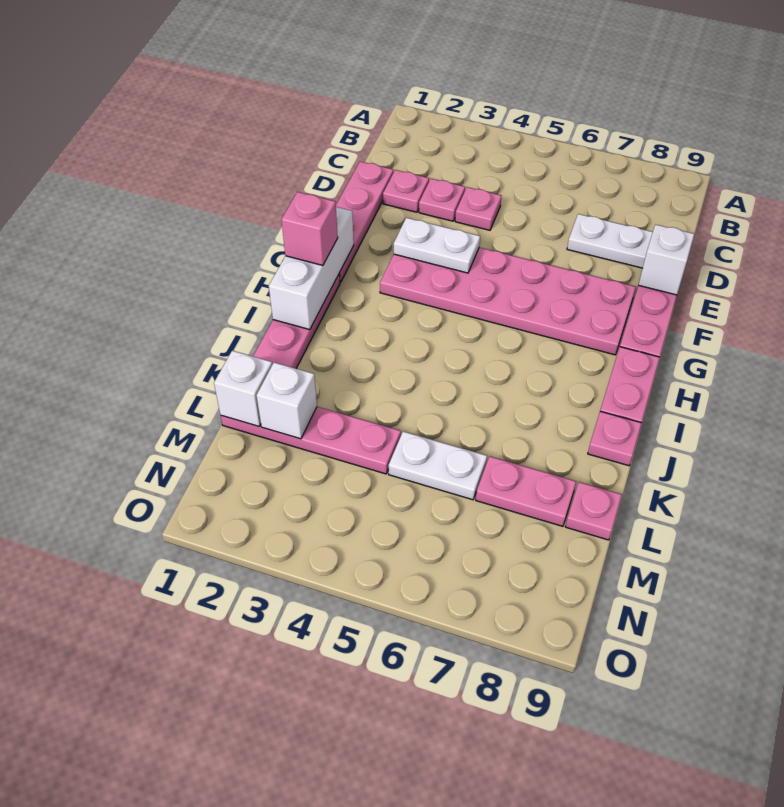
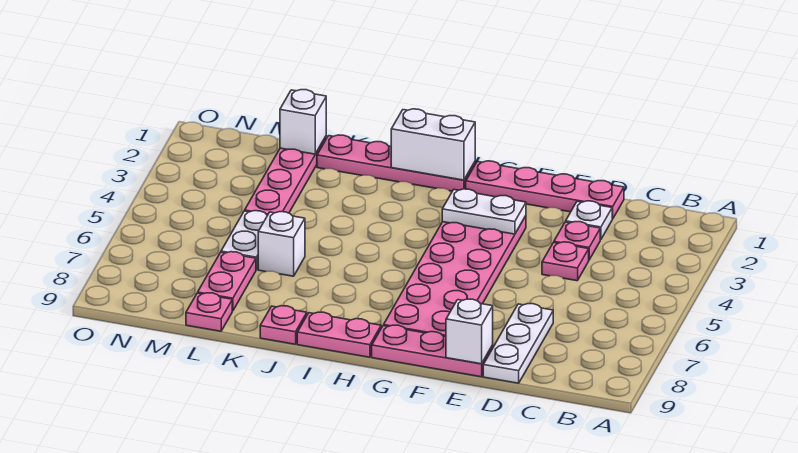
pink plate D2 level 1 -> white plate D2 level 1
white plate F3:F4 level 2 -> white plate F3:G3 level 2
white brick G1:I1 level 2 -> white brick H1:I1 level 2
pink brick H1 level 3 -> none
white brick L2 level 2 -> white brick K6 level 1

